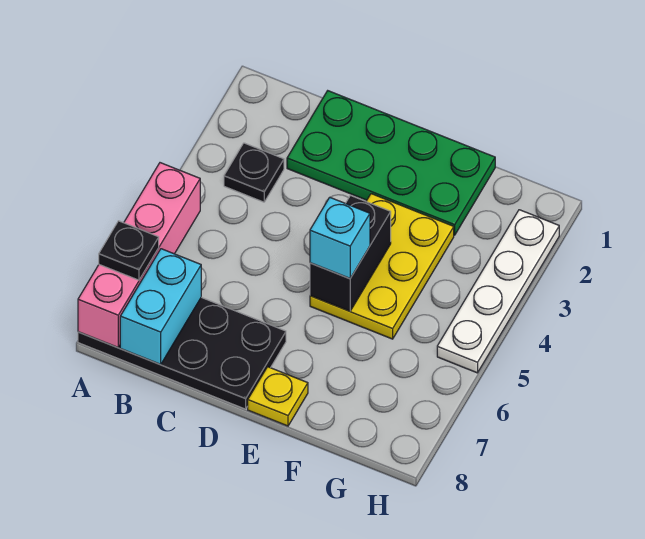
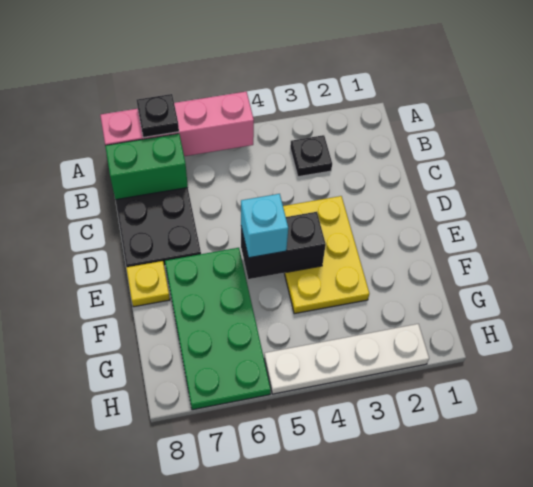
cyan brick B7:B8 level 2 -> green brick B7:B8 level 2
green plate C1:F2 level 1 -> green plate E6:H7 level 1
yellow plate E3:F5 level 1 -> yellow plate D3:F4 level 1

